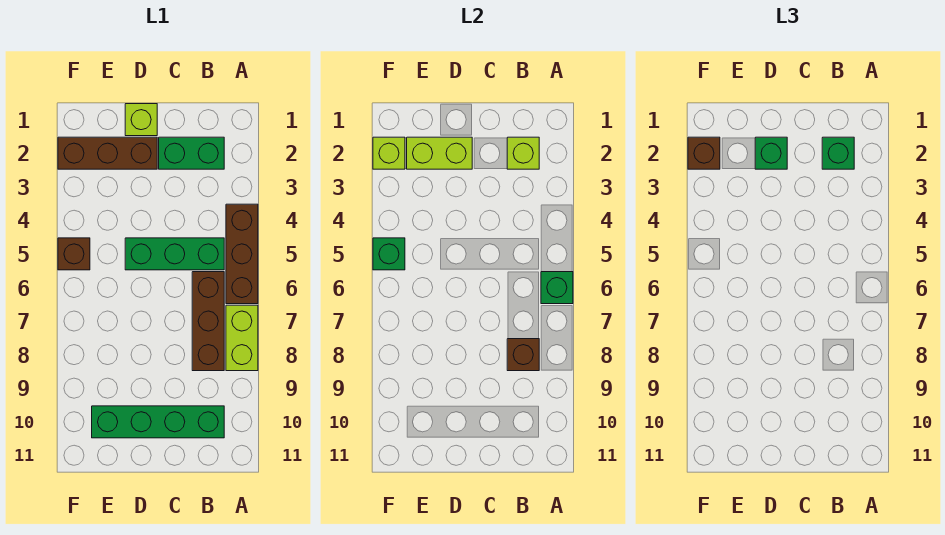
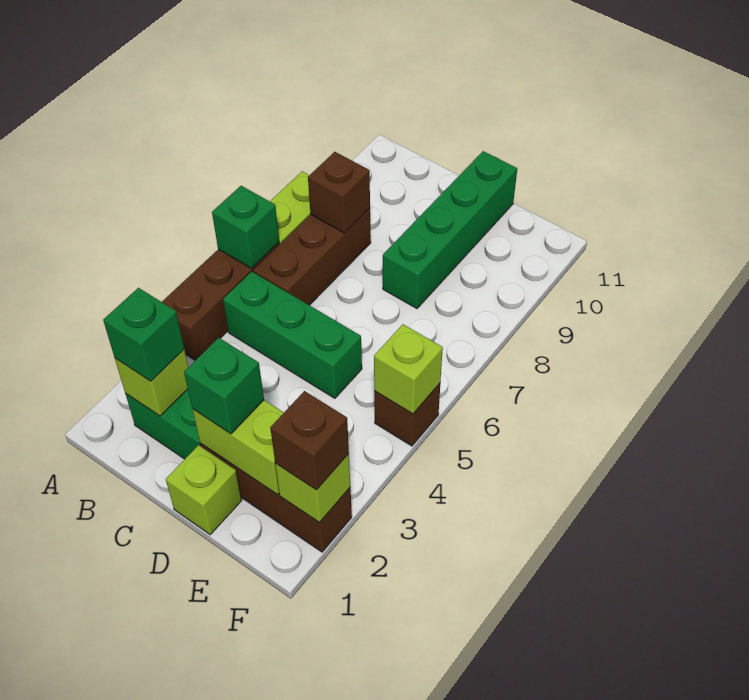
green brick B10:E10 level 1 -> green brick D8:D11 level 1
green brick F5 level 2 -> lime brick F5 level 2

